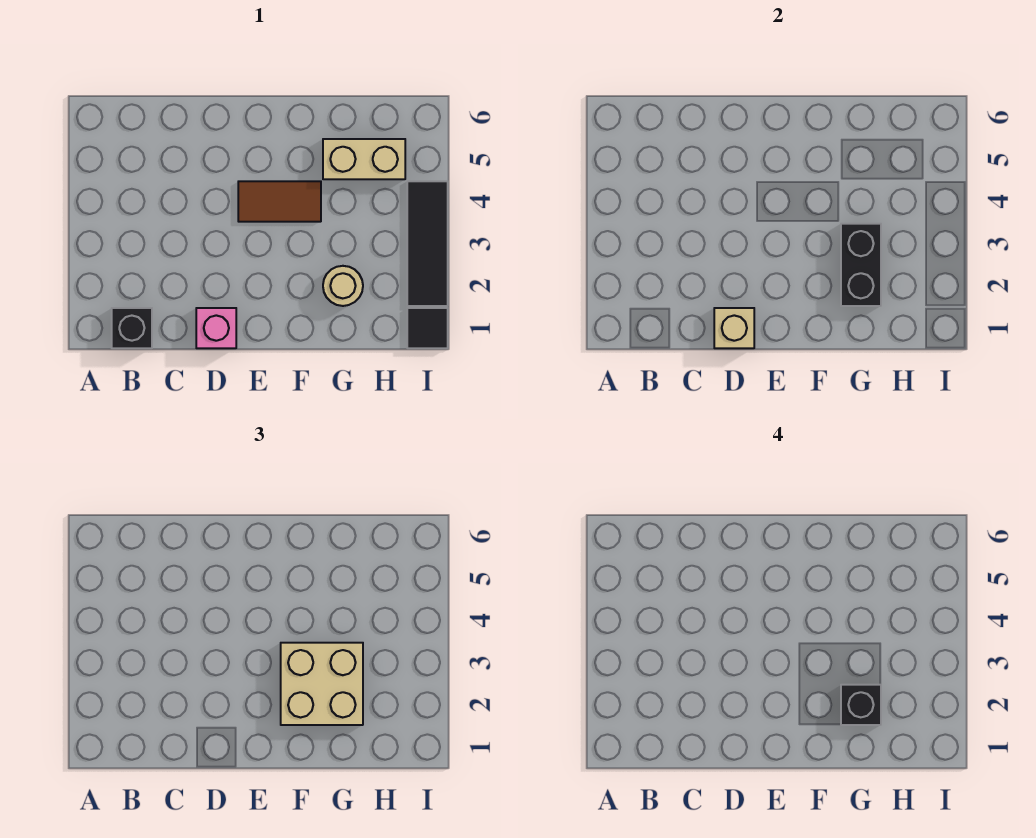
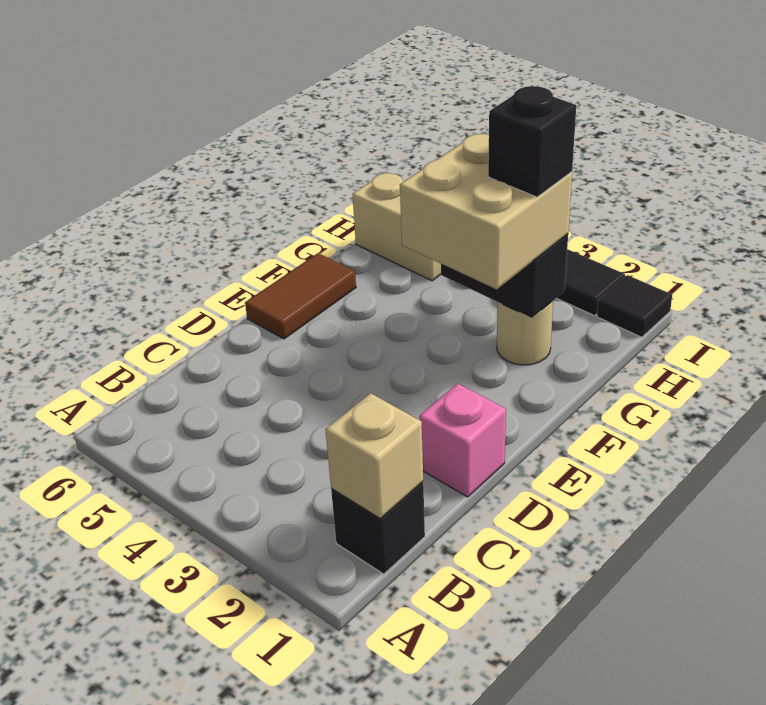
tan brick D1 level 2 -> tan brick B1 level 2
brown tile E4:F4 level 1 -> brown tile E6:F6 level 1
tan brick G5:H5 level 1 -> tan brick H5:H6 level 1

